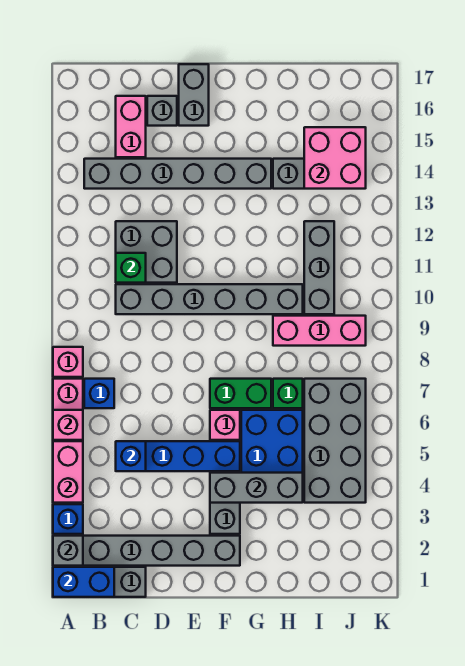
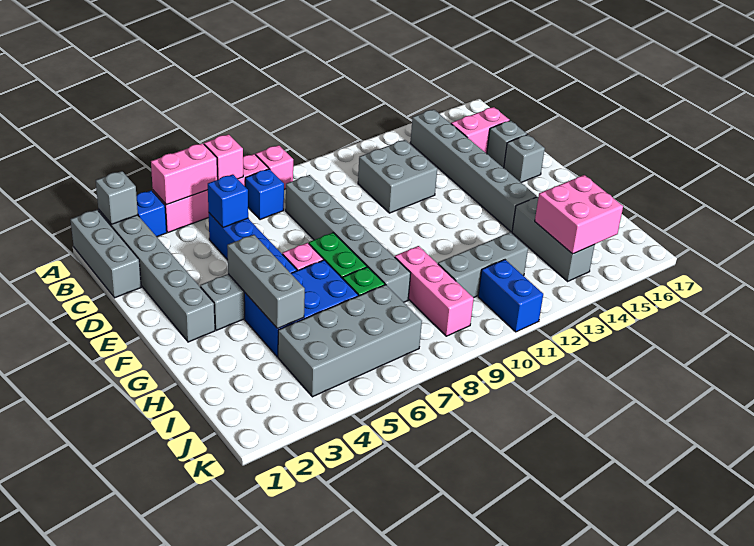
blue brick A1:B1 level 2 -> blue brick J11:K11 level 1
grey brick C10:H10 level 1 -> grey brick C8:H8 level 1
green brick C11 level 2 -> none
grey brick E16:E17 level 1 -> grey brick E16 level 1

